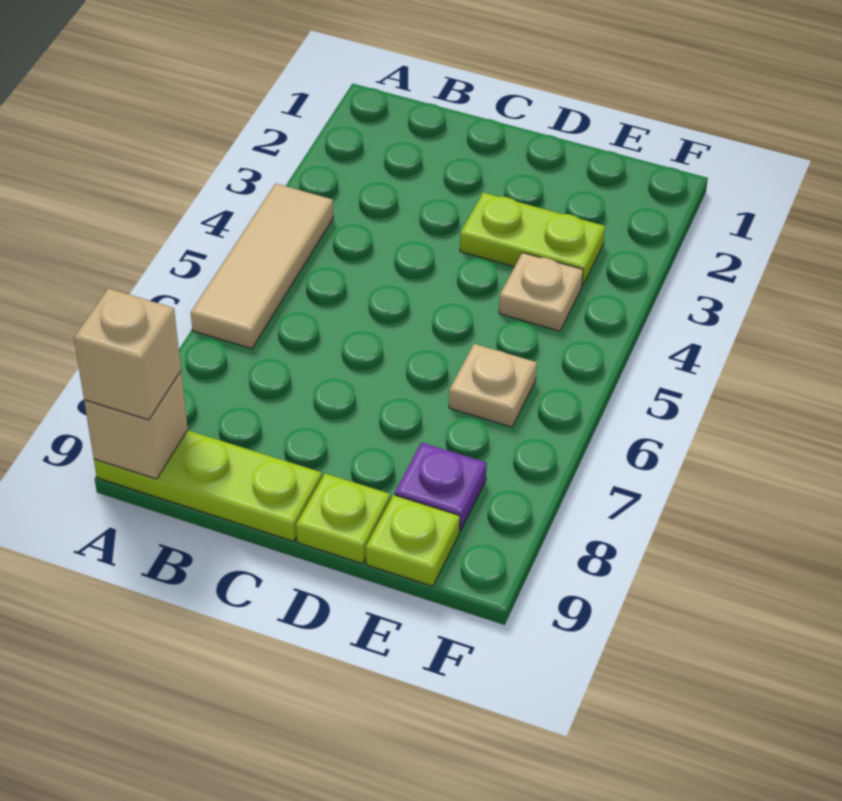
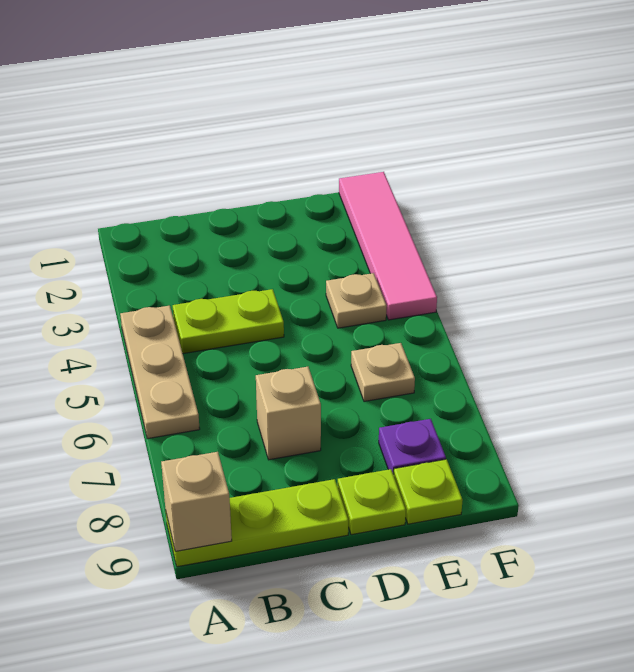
tan tile A4:A6 level 1 -> tan plate A4:A6 level 1
tan brick A9 level 3 -> tan brick C7 level 1
lime plate D3:E3 level 1 -> lime plate B4:C4 level 1
none -> pink tile F1:F4 level 1

